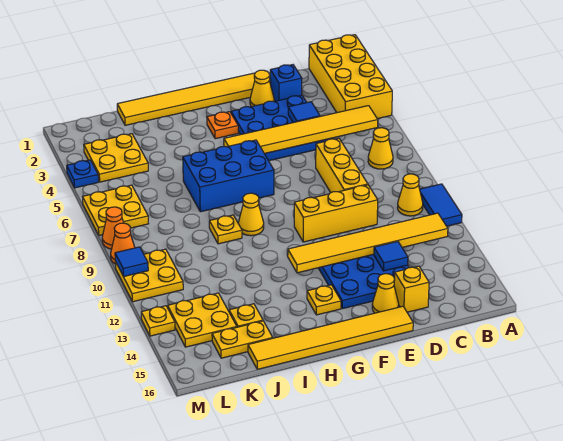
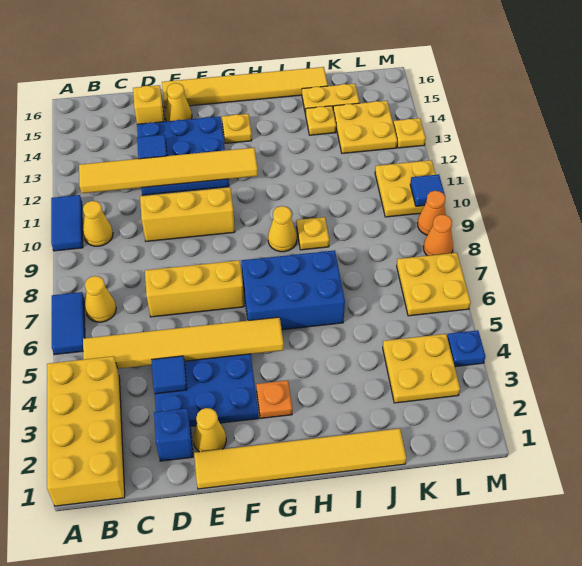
none -> blue tile A6:A7 level 1
yellow brick D7:D9 level 1 -> yellow brick D7:F7 level 1

